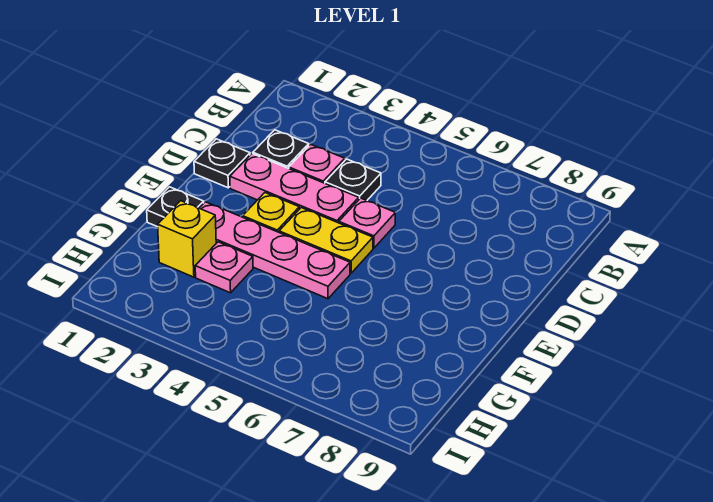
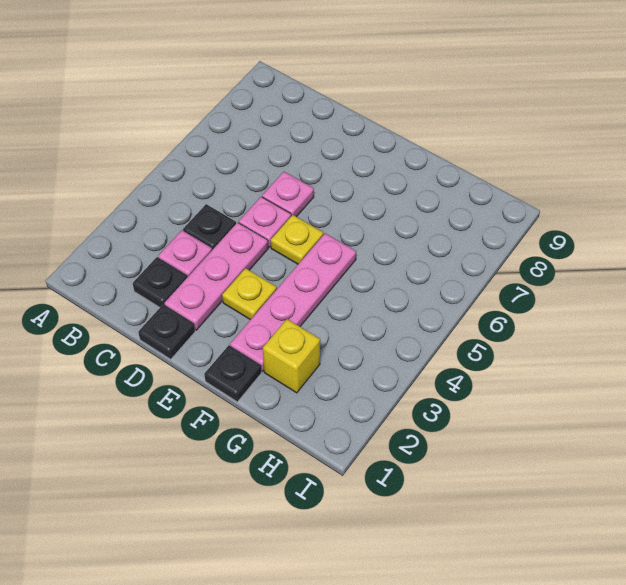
yellow plate E4:E5 level 1 -> yellow plate E5 level 1
pink plate G3 level 1 -> pink plate D6 level 1

